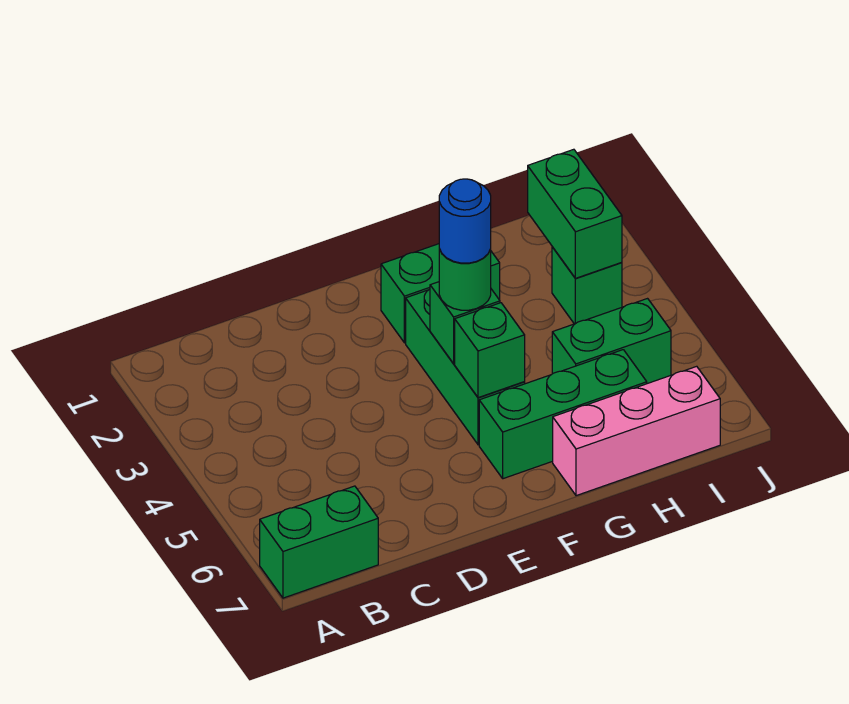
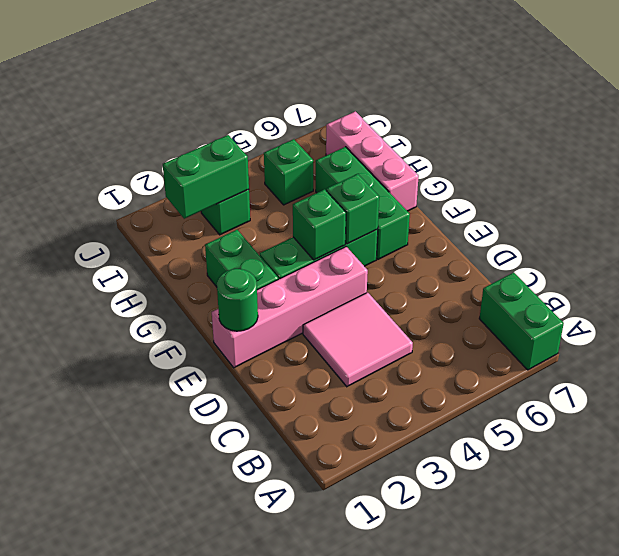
none -> pink tile C3:D4 level 1
none -> pink brick E1:E4 level 1
green round brick F4 level 3 -> green round brick E1 level 2
blue round brick F4 level 4 -> none
green brick H5:I5 level 1 -> green brick I5 level 1

